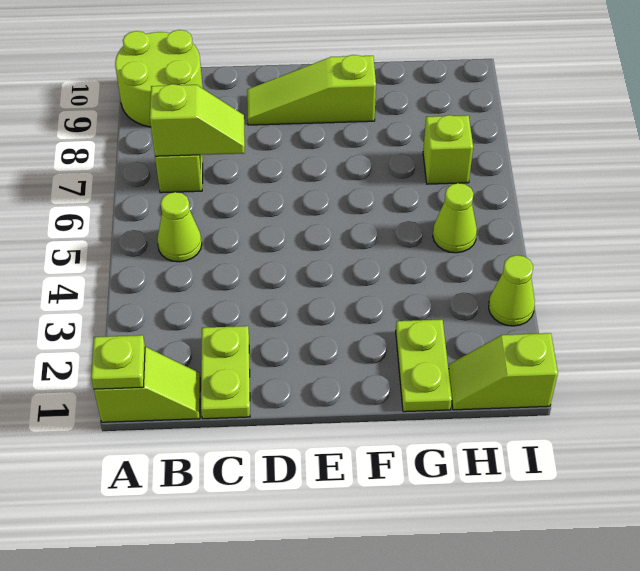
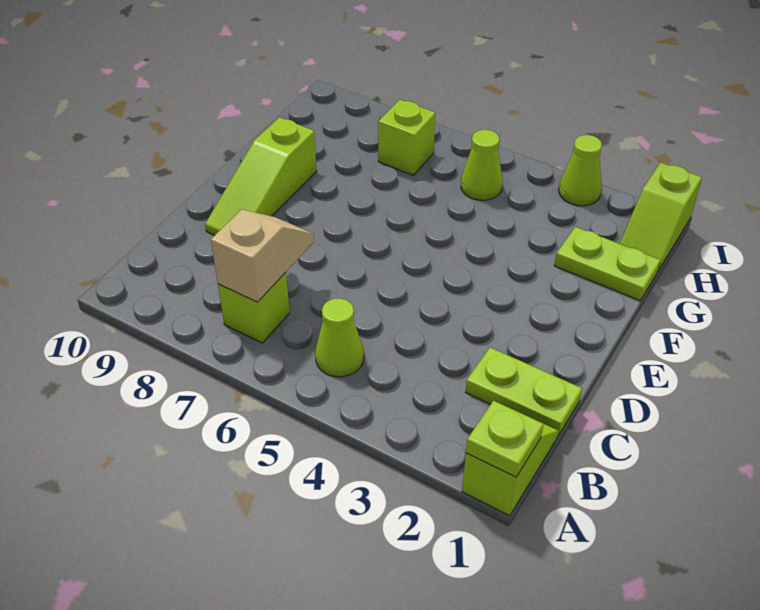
lime round brick A9:B10 level 1 -> none
lime slope B7:C7 level 2 top B -> tan slope B7:C7 level 2 top B

